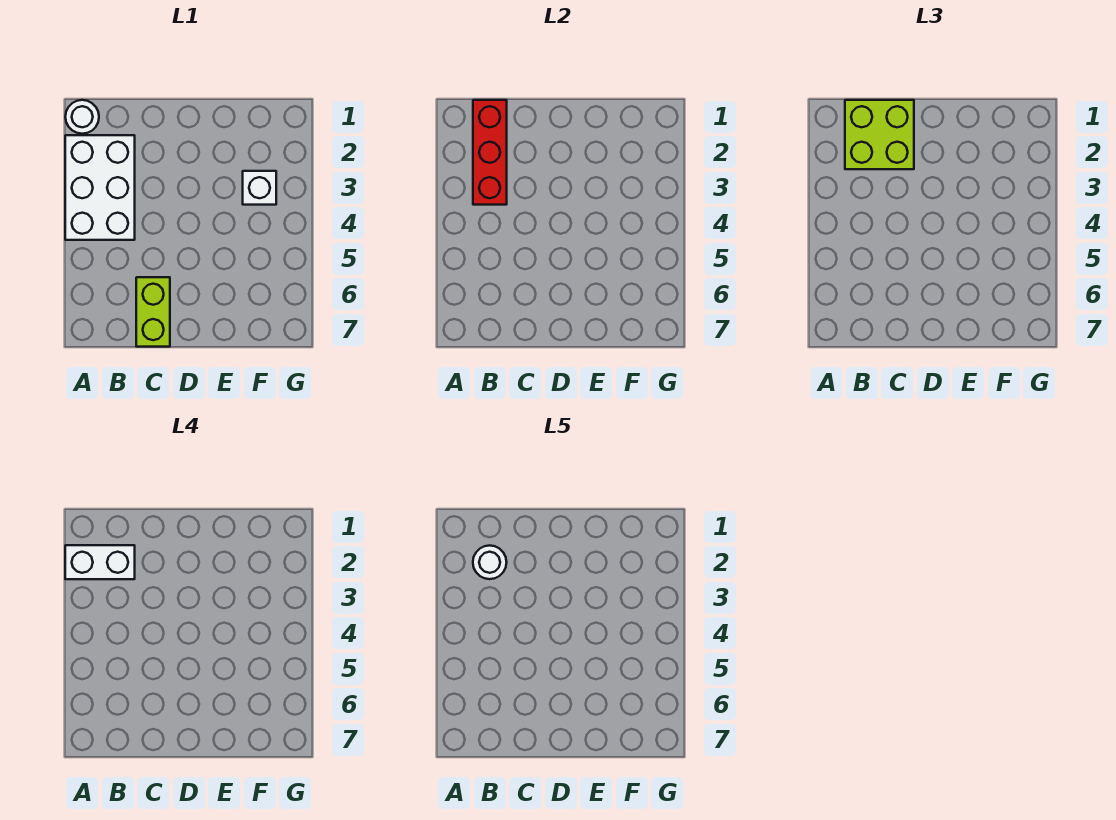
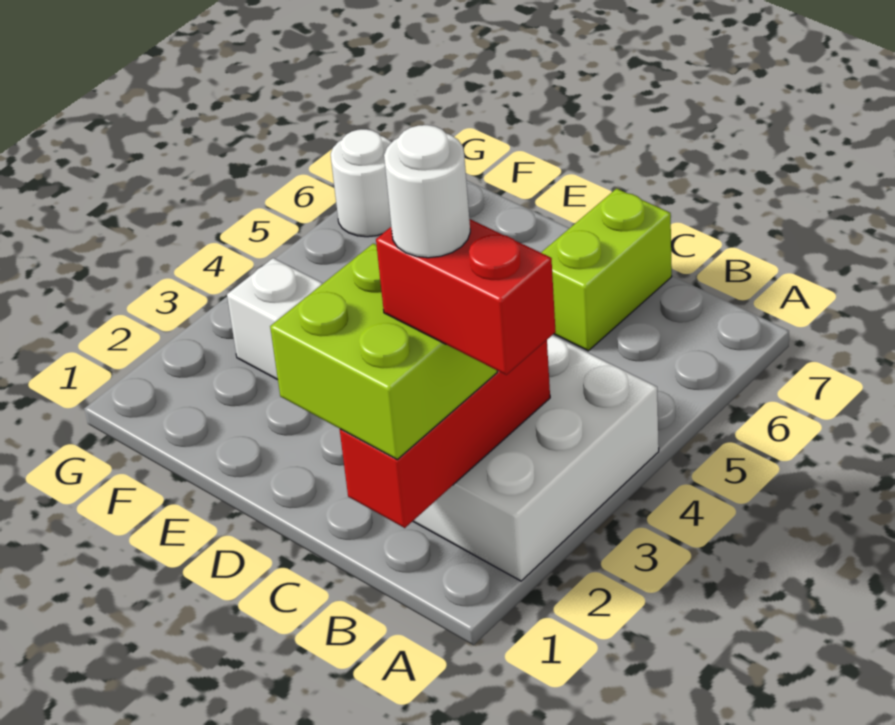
white round brick A1 level 1 -> white round brick G6 level 1
white brick A2:B2 level 4 -> red brick A2:B2 level 4

